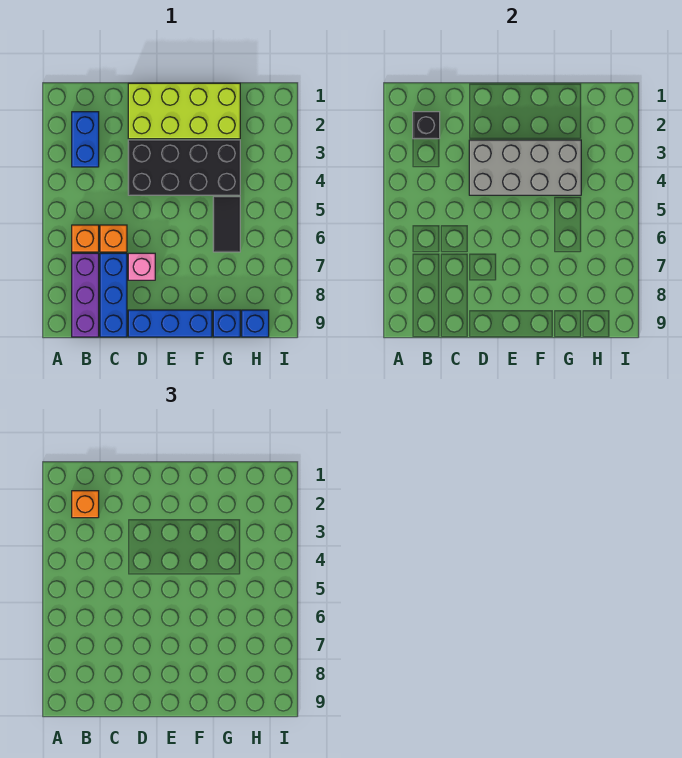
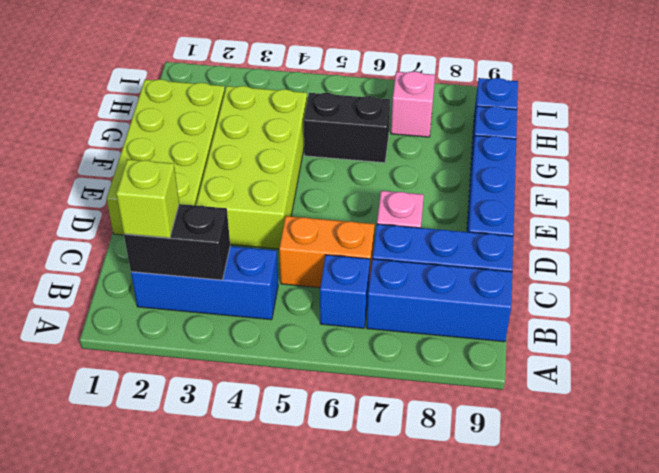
blue brick B2:B3 level 1 -> blue brick B2:B4 level 1
black brick B2 level 2 -> black brick B2:B3 level 2
orange brick B2 level 3 -> lime brick B2 level 3
orange brick B6 level 1 -> blue brick B6 level 1
purple brick B7:B9 level 1 -> blue brick B7:B9 level 1
orange brick C6 level 1 -> orange brick C5:C6 level 1
black brick D3:G4 level 1 -> lime brick D3:G4 level 1
grey brick D3:G4 level 2 -> none
black tile G5:G6 level 1 -> black brick G5:G6 level 1
none -> pink brick H7 level 1

